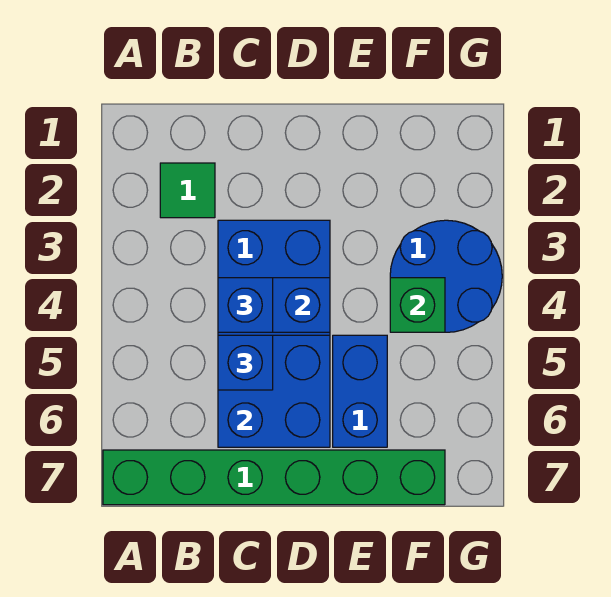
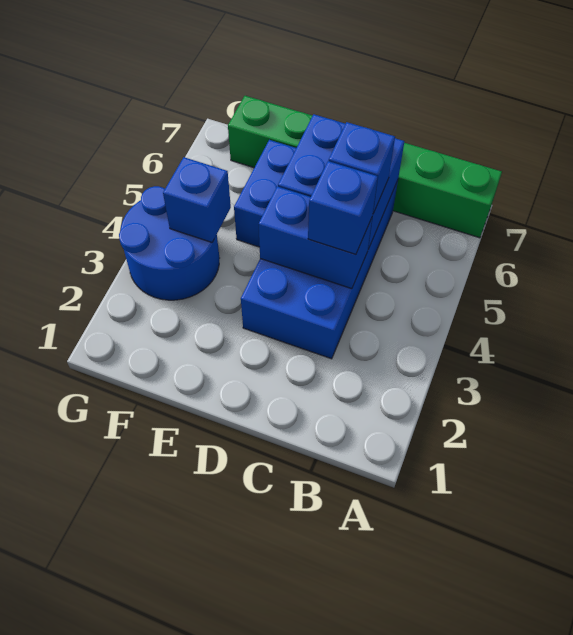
green tile B2 level 1 -> none
green brick F4 level 2 -> blue brick F4 level 2

